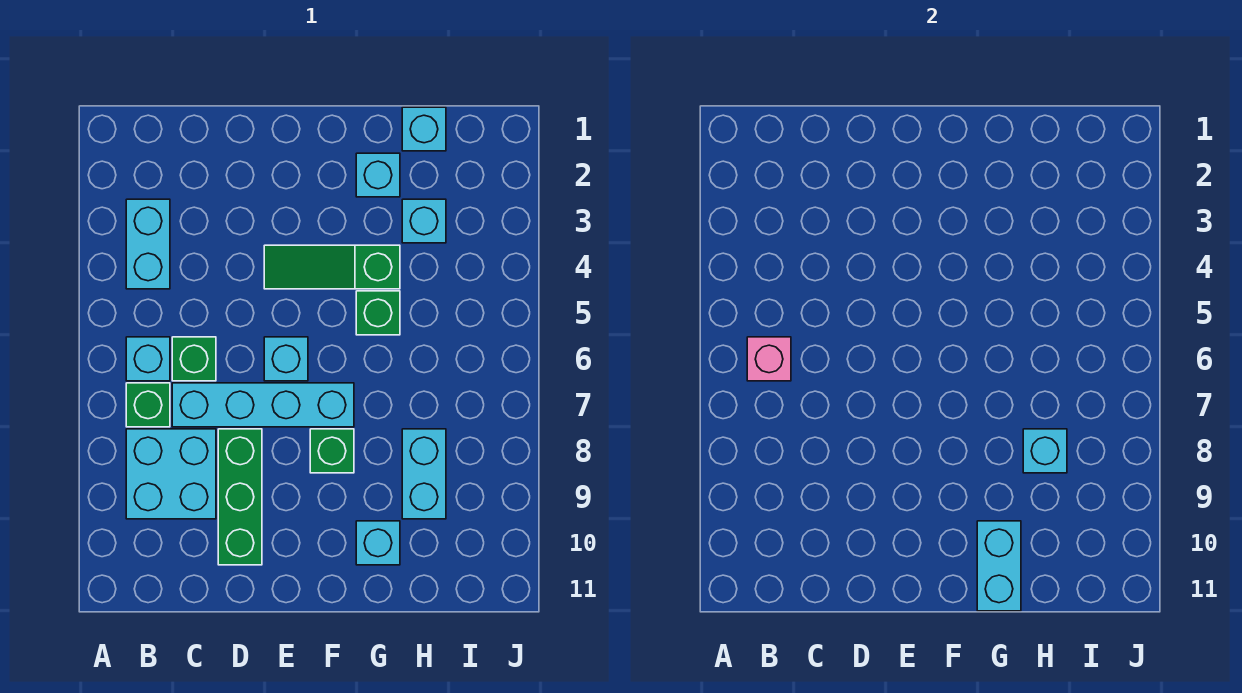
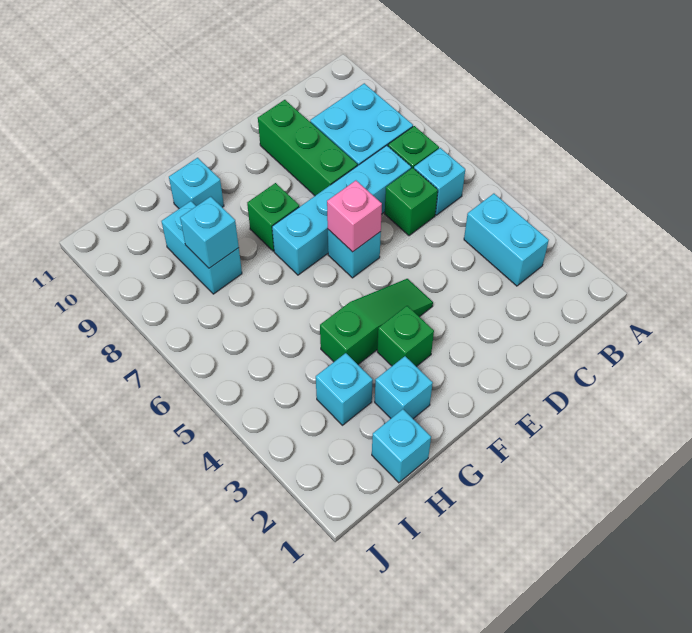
pink brick B6 level 2 -> pink brick E6 level 2
green brick G5 level 1 -> green brick F3 level 1
cyan brick G10:G11 level 2 -> none

